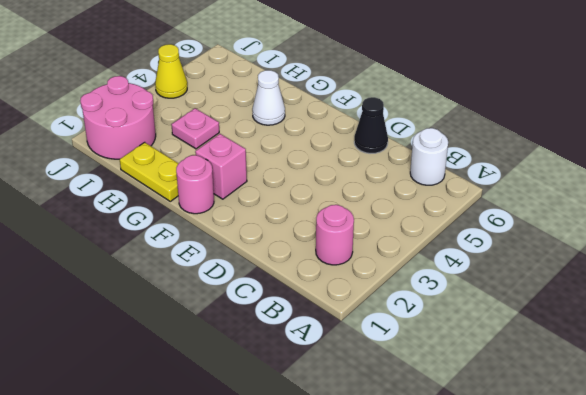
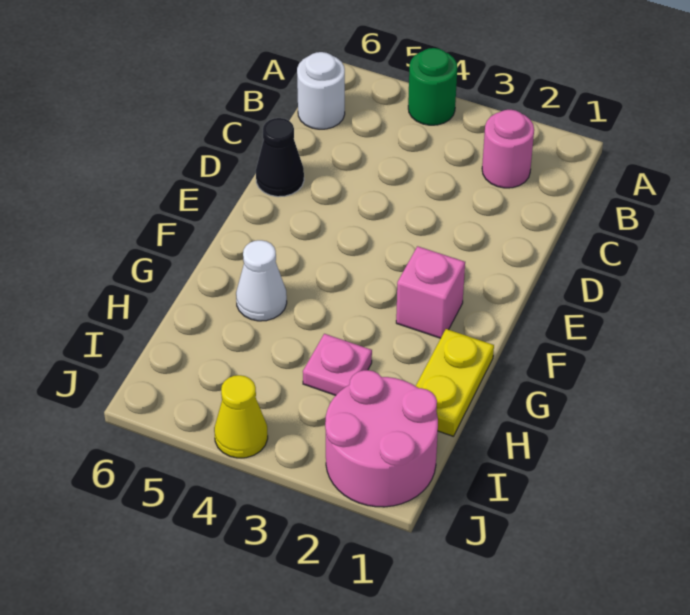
none -> green round brick A4 level 1
pink round brick F1 level 1 -> none

